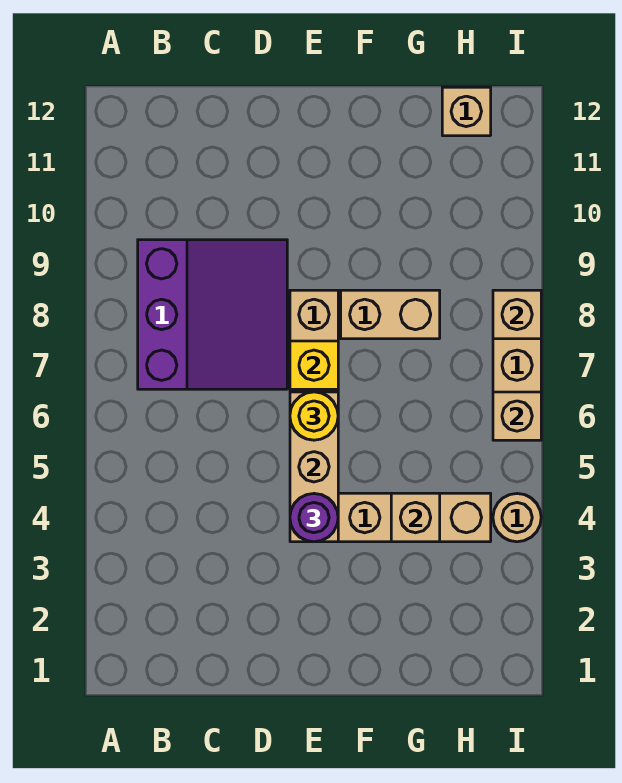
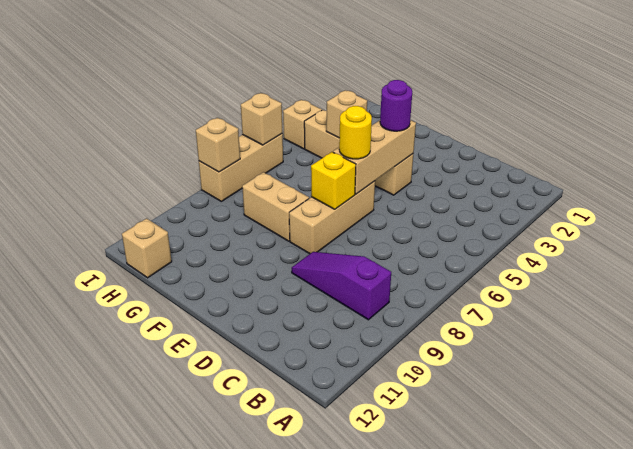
purple slope B7:D9 level 1 top B -> purple slope B9:D9 level 1 top B
tan round brick I4 level 1 -> tan brick I4 level 1

